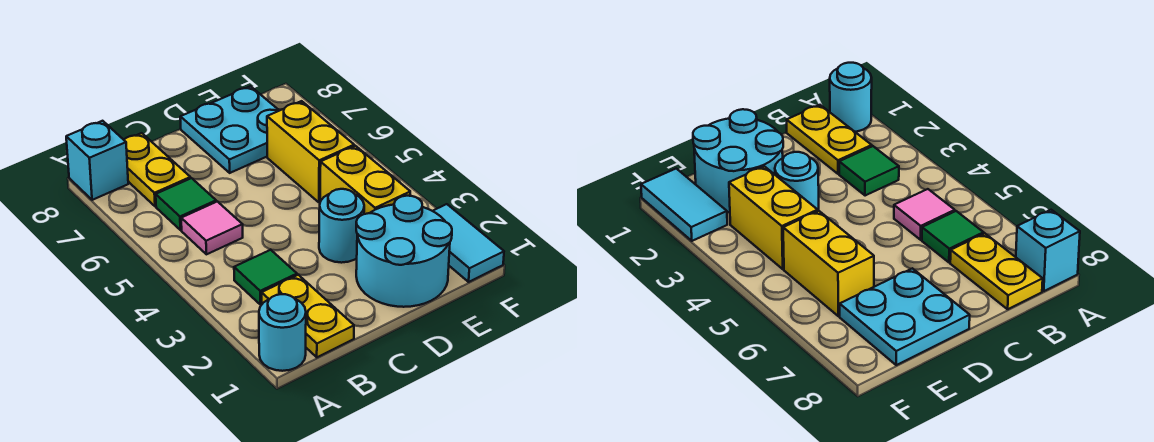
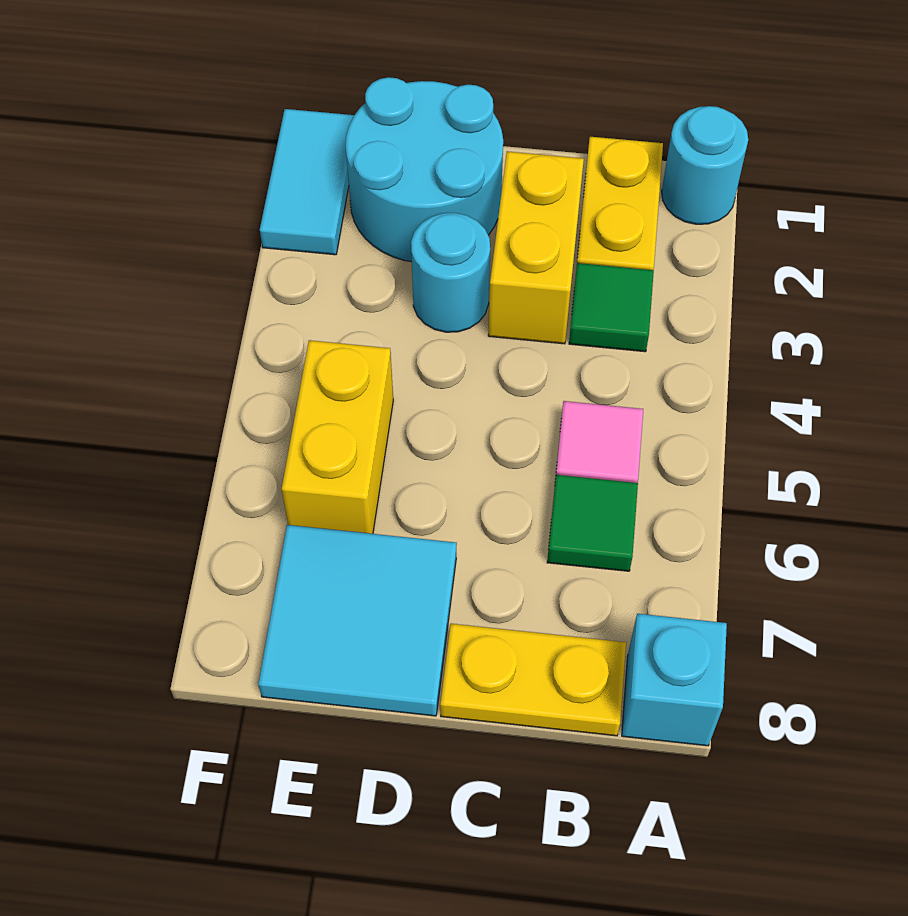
yellow plate B7:B8 level 1 -> yellow plate B8:C8 level 1
cyan plate D7:E8 level 1 -> cyan tile D7:E8 level 1
yellow brick E3:E4 level 1 -> yellow brick C2:C3 level 1

